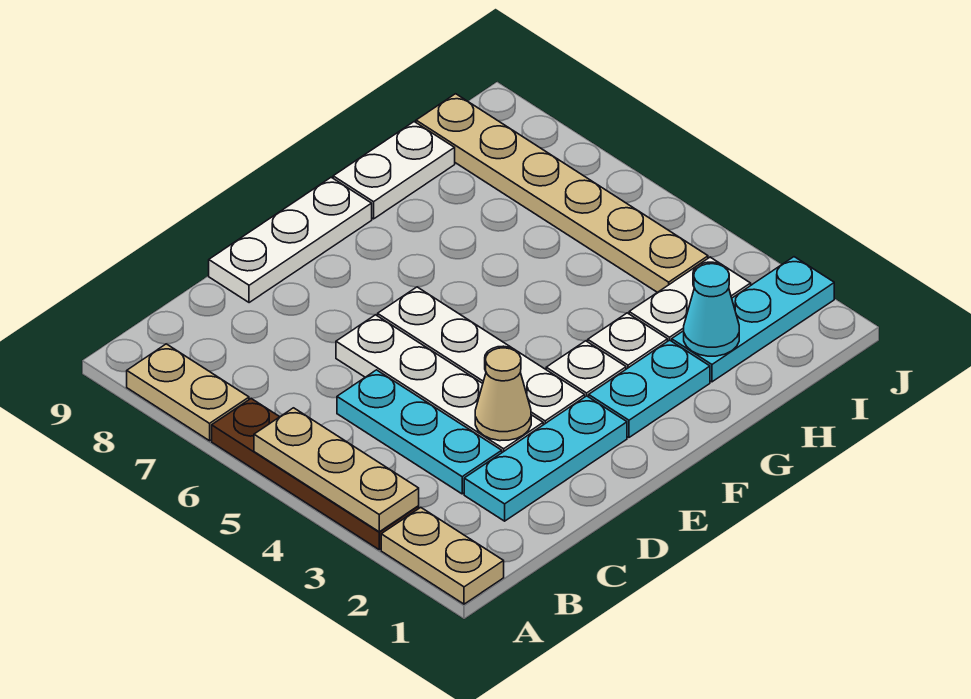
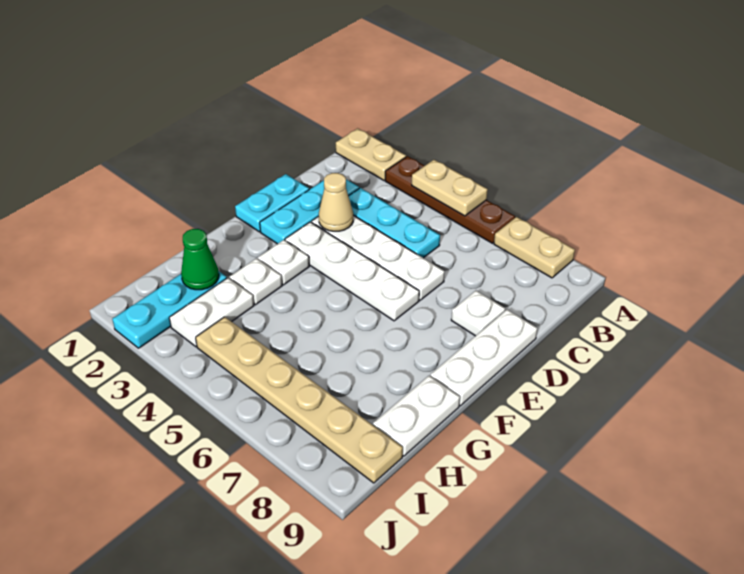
tan plate A3:A5 level 2 -> tan plate A4:A5 level 2
none -> white plate D8 level 1
cyan plate F2:G2 level 1 -> cyan plate D1:E1 level 1
cyan cone H2 level 2 -> green cone H2 level 2

